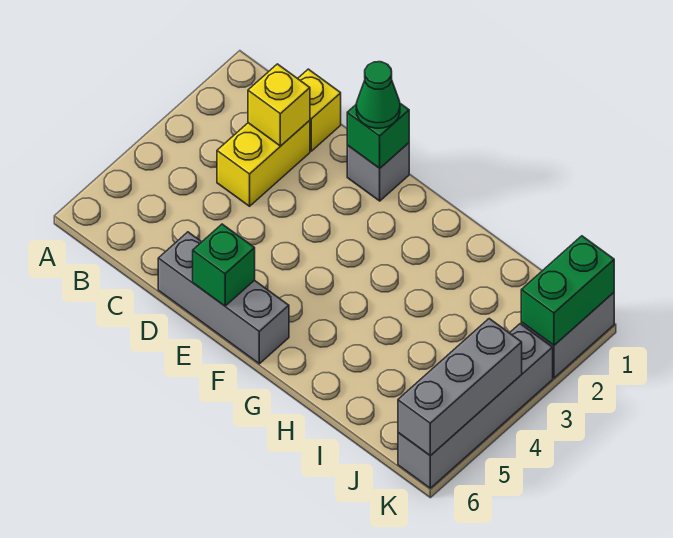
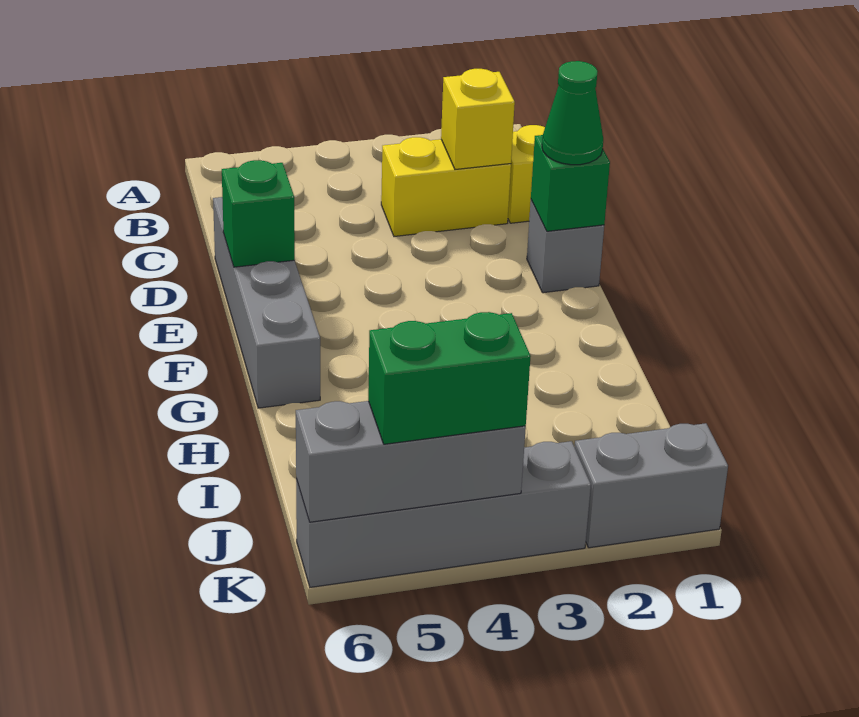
grey brick D6:F6 level 1 -> grey brick D6:G6 level 1
green brick K1:K2 level 2 -> green brick K4:K5 level 3

